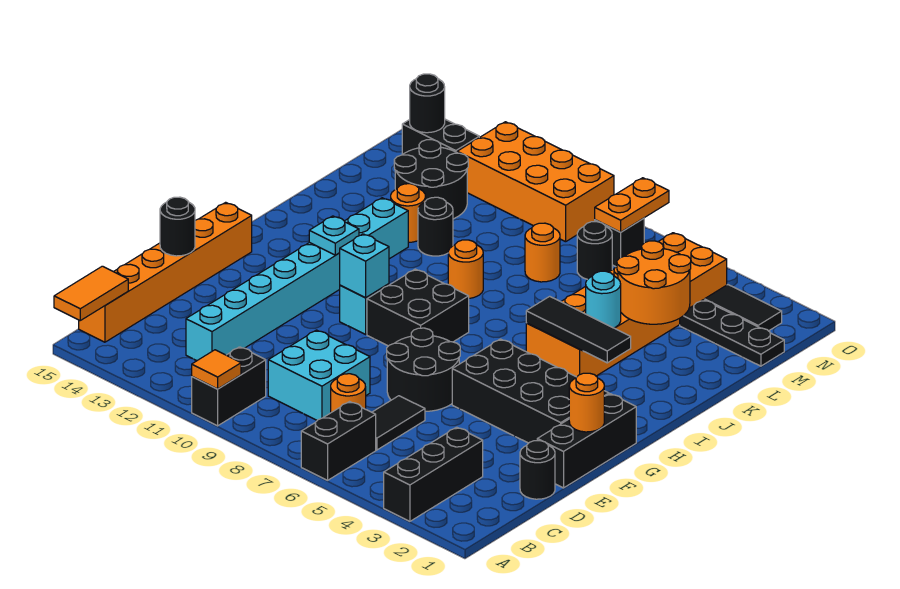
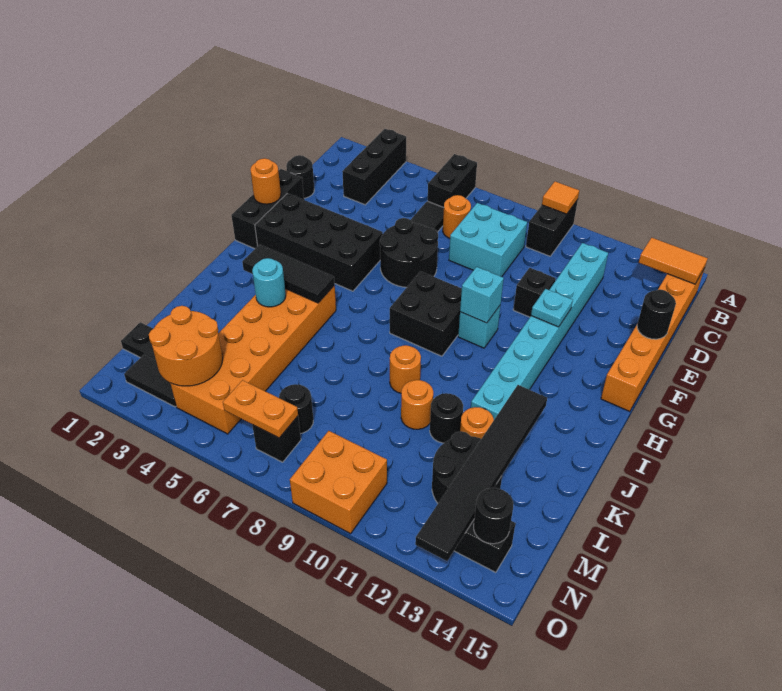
orange tile A15:B15 level 2 -> orange tile B14:B15 level 2
none -> black brick E11 level 1
cyan plate H12 level 2 -> cyan plate F12 level 2
none -> black tile J13:O13 level 2
orange round brick K3:L4 level 2 -> orange round brick M3:N4 level 2
orange round brick L8 level 1 -> orange round brick K10 level 1
orange plate N7:O7 level 2 -> orange plate N6:N7 level 2
orange brick N9:O12 level 1 -> orange brick N9:O10 level 1

